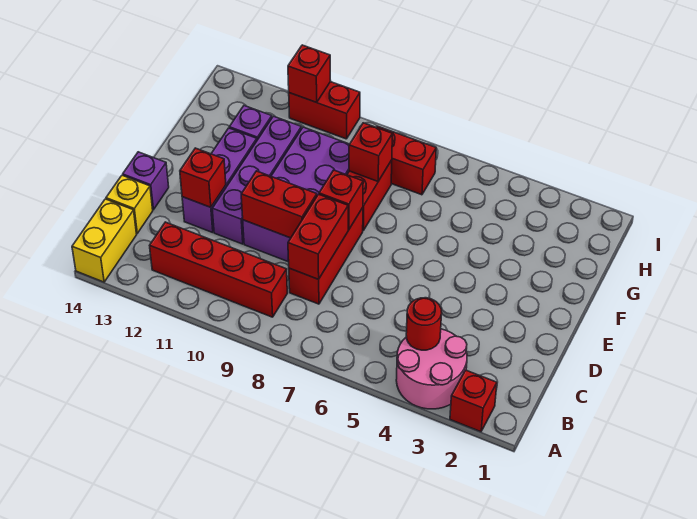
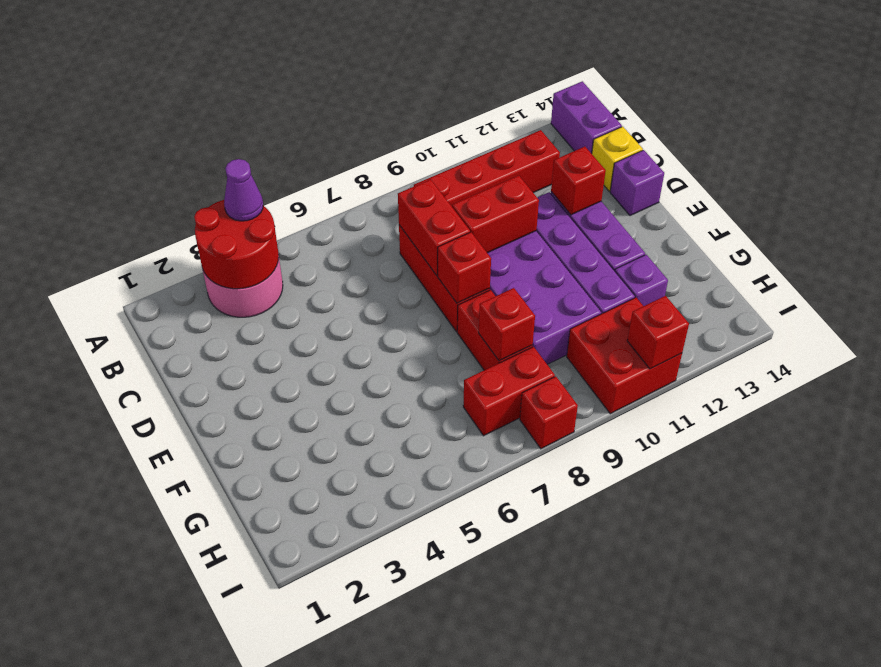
red brick A2 level 1 -> red brick I8 level 1
none -> purple cone A4 level 3
yellow brick A14:B14 level 1 -> purple brick A14:B14 level 1
red round brick B4 level 2 -> red round brick A3:B4 level 2
red brick I10:I11 level 1 -> red brick H10:I11 level 1

